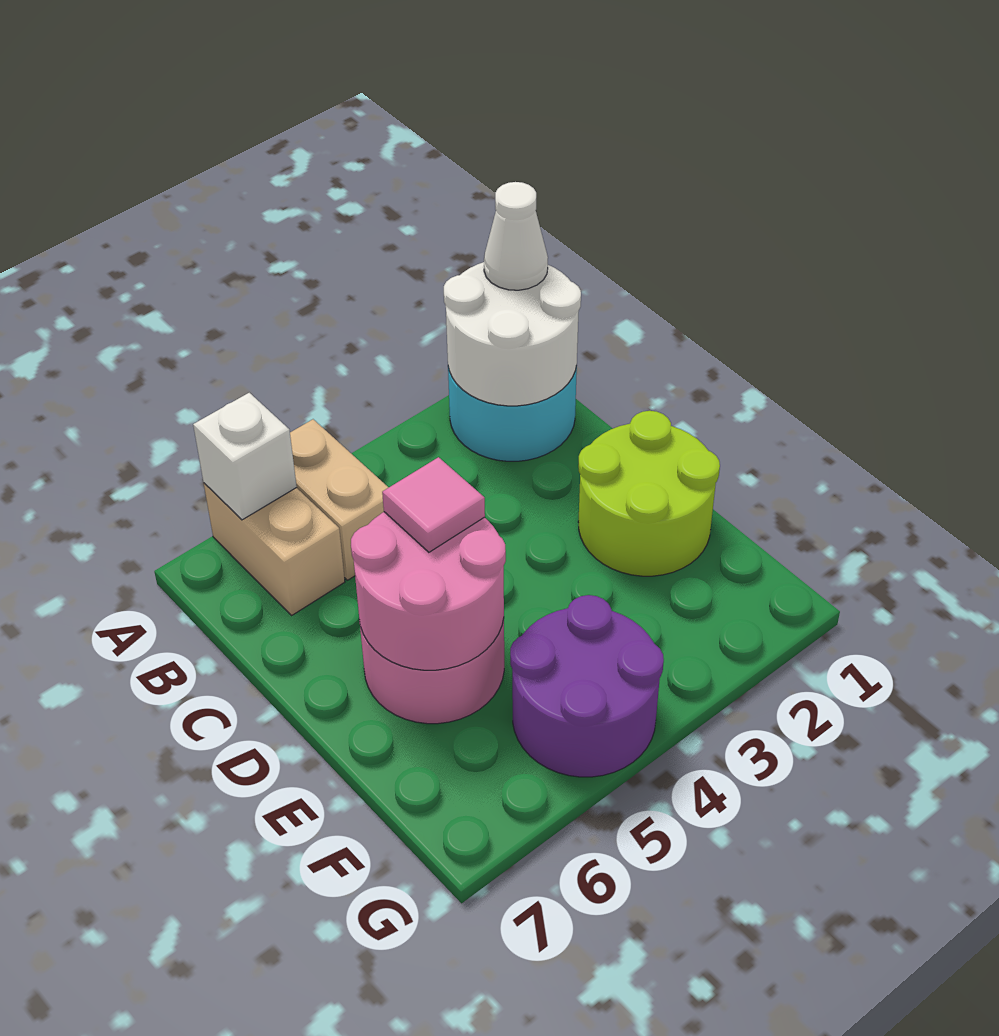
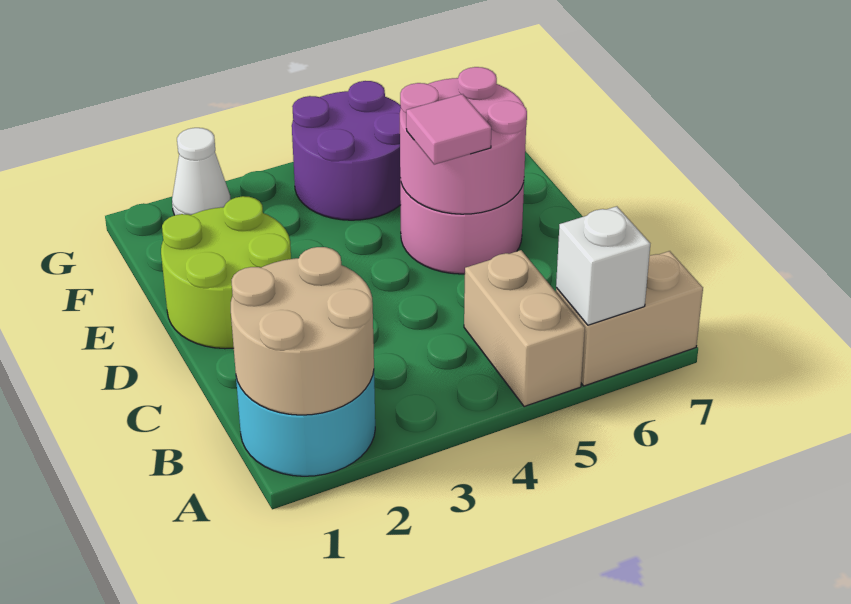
white round brick A1:B2 level 2 -> tan round brick A1:B2 level 2
white cone A1 level 3 -> white cone G2 level 1
tan brick A6:B6 level 1 -> tan brick A6:A7 level 1

